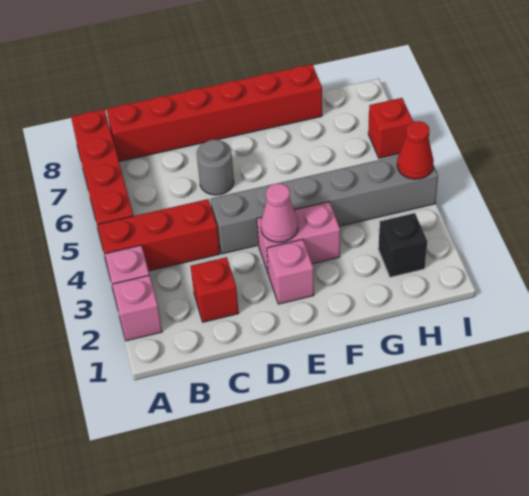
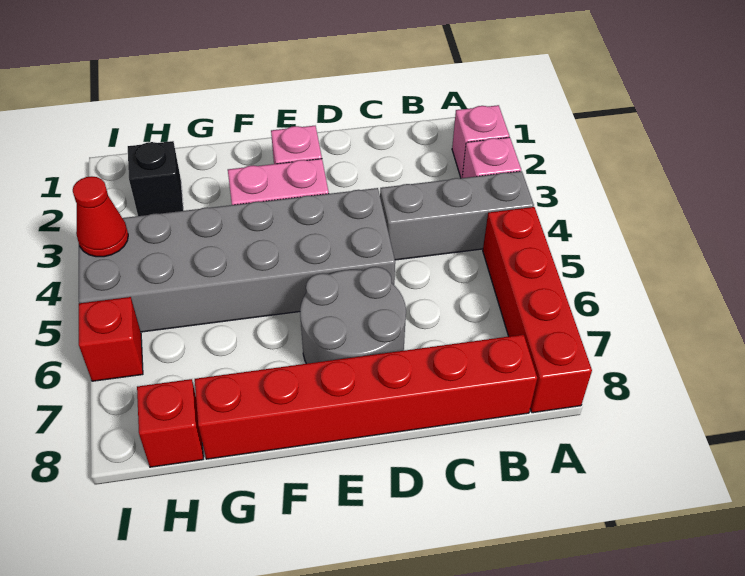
red brick A4:C4 level 1 -> grey brick A4:C4 level 1
red brick C2 level 1 -> red brick H8 level 1
grey brick D4:I4 level 1 -> grey brick D4:I5 level 1
grey round brick D6 level 1 -> grey round brick D6:E7 level 1
pink cone E3 level 2 -> none

